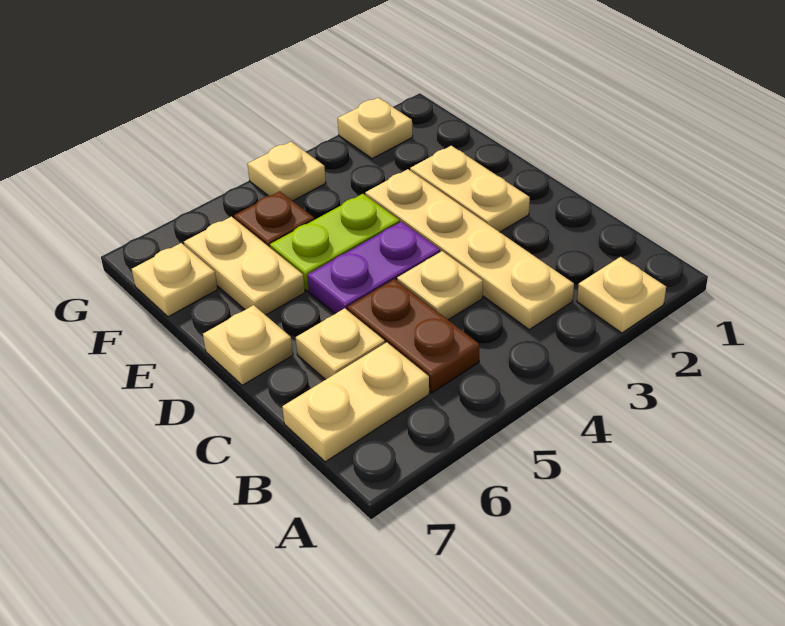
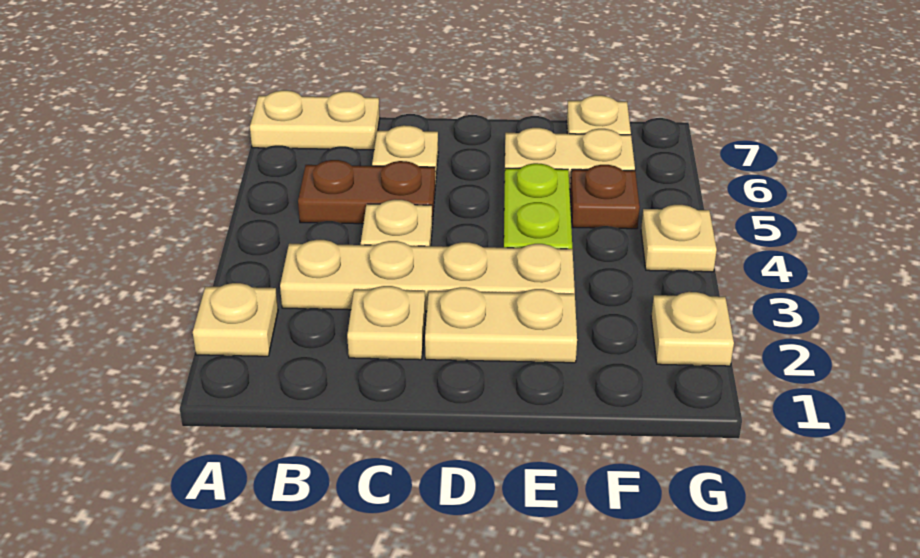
tan plate B6:B7 level 1 -> tan plate A7:B7 level 1
purple plate D4:D5 level 1 -> none
tan plate D7 level 1 -> tan plate C2 level 1

